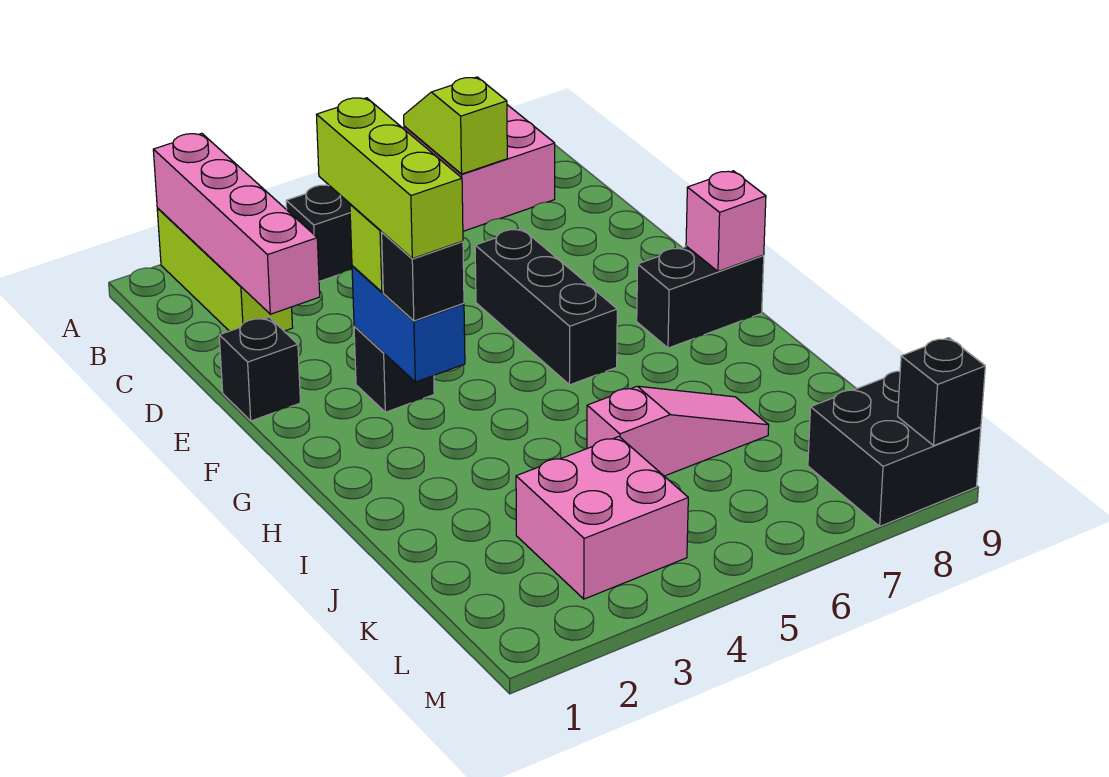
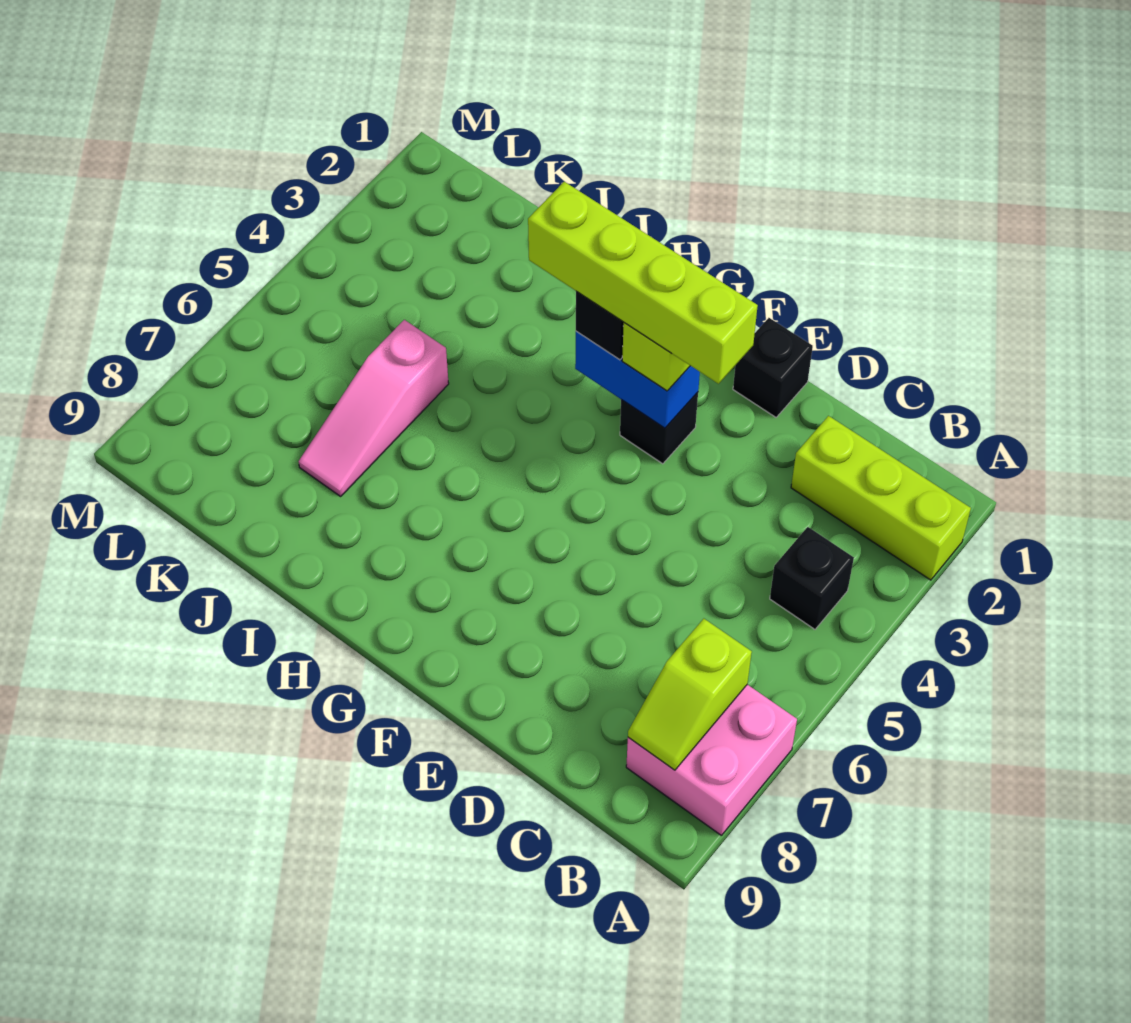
pink brick A2:D2 level 2 -> none
lime slope A7:B7 level 2 top B -> lime slope B7:B8 level 2 top 7
lime brick E3:G3 level 4 -> lime brick E3:H3 level 4
black brick E6:G6 level 1 -> none
black brick G8:G9 level 1 -> none
pink brick G9 level 2 -> none
pink brick K3:L4 level 1 -> none
black brick L8:M9 level 1 -> none
black brick M9 level 2 -> none

